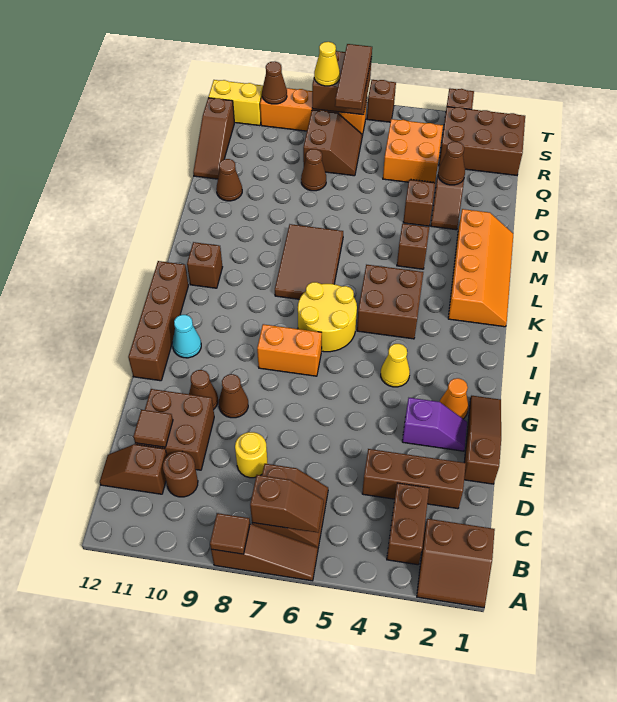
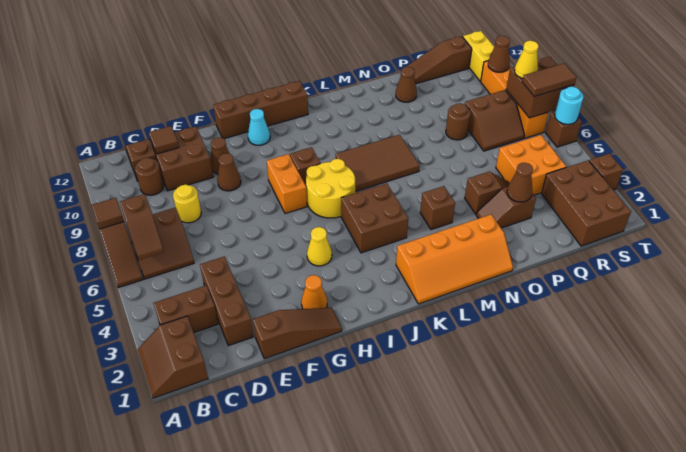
purple slope F2:F3 level 1 top 3 -> none
brown brick K11 level 1 -> brown brick I8 level 1
brown cone P8 level 1 -> brown round brick P8 level 1
brown tile R7:T7 level 3 -> brown tile S7:T7 level 3
none -> cyan round brick T6 level 2

